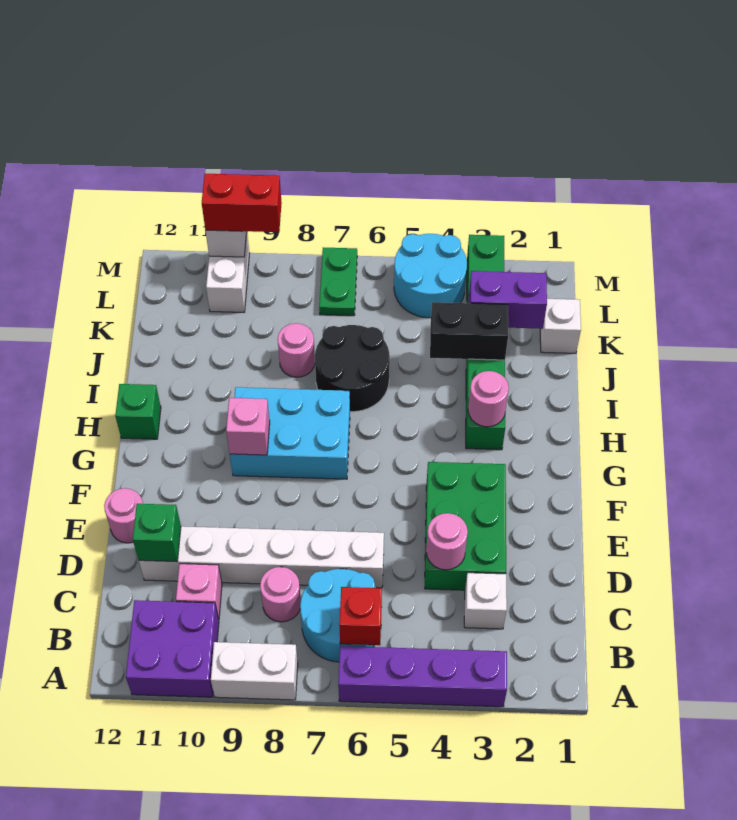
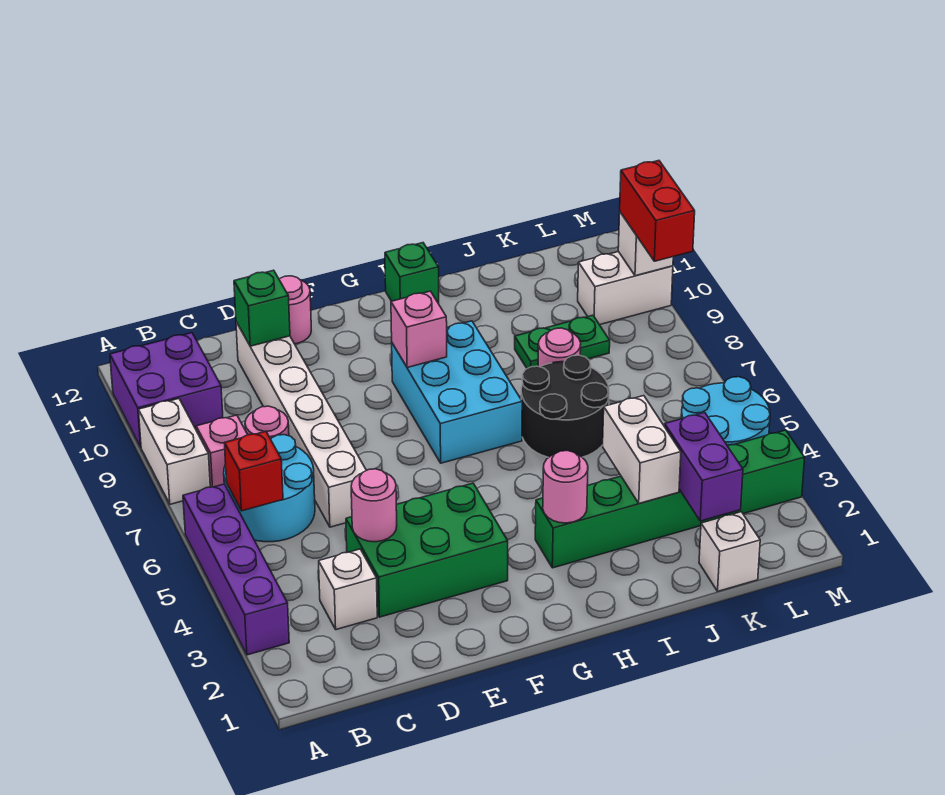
pink brick C10 level 1 -> pink brick B8 level 1
black brick J3:J4 level 2 -> white brick J3:J4 level 2
green plate L7:M7 level 1 -> green plate J9:K9 level 1

